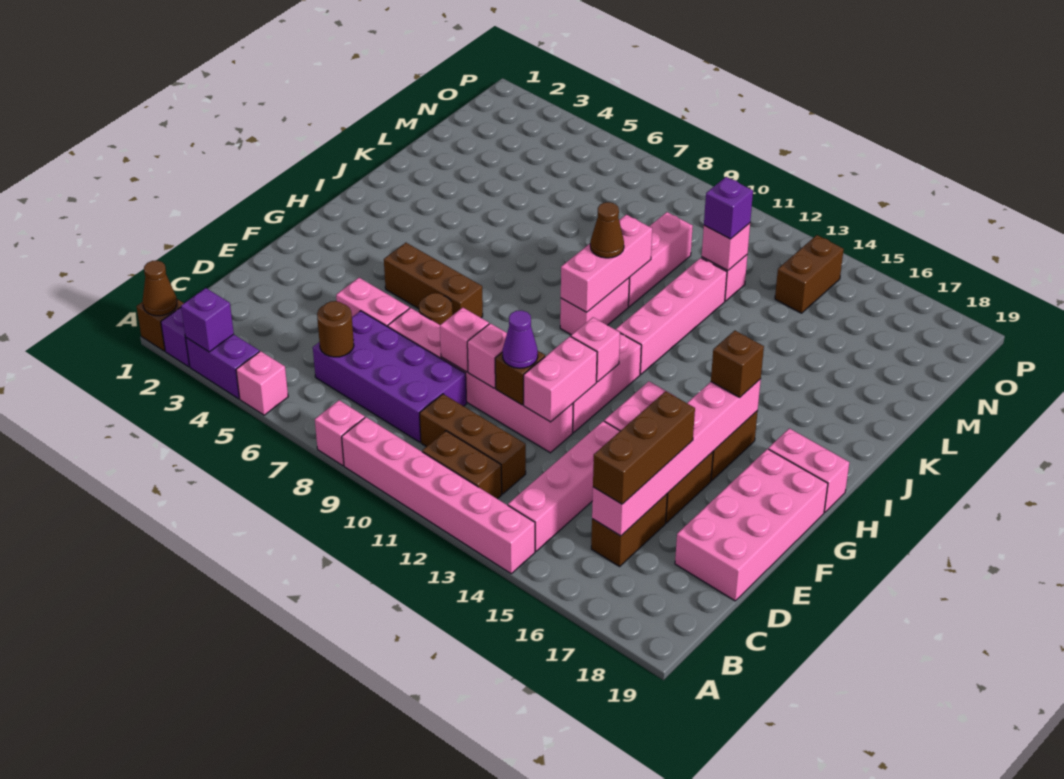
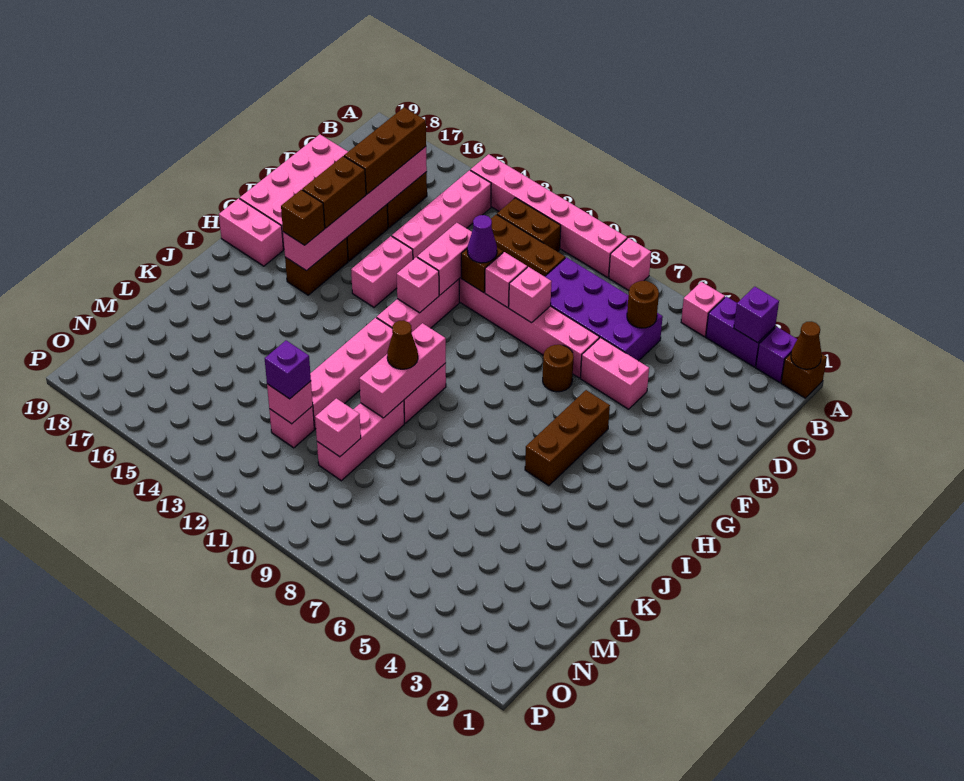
brown brick G5:G7 level 1 -> brown brick G5:I5 level 1
none -> pink brick M10 level 2
brown brick N14:O14 level 1 -> brown brick F16:G16 level 3

